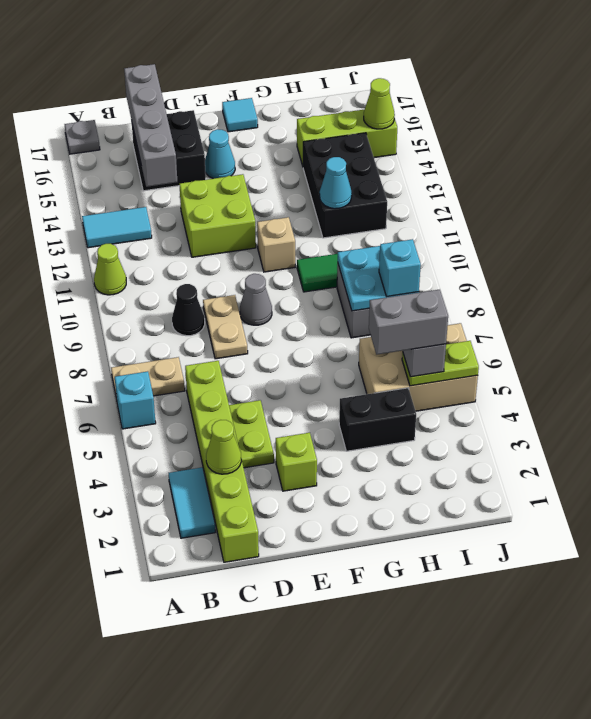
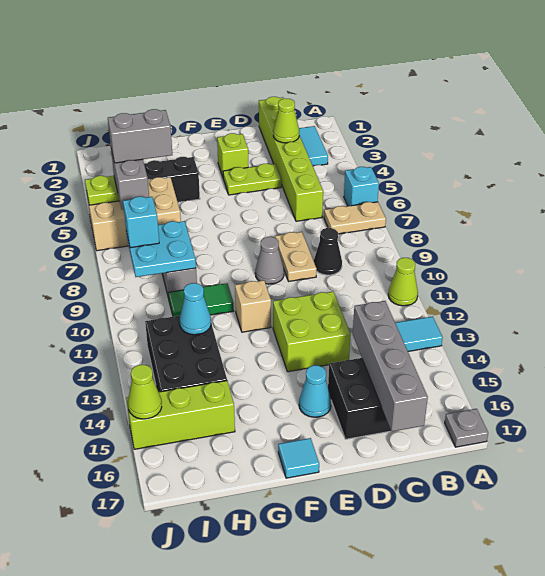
lime plate D4:D5 level 1 -> lime plate D4:E4 level 1

